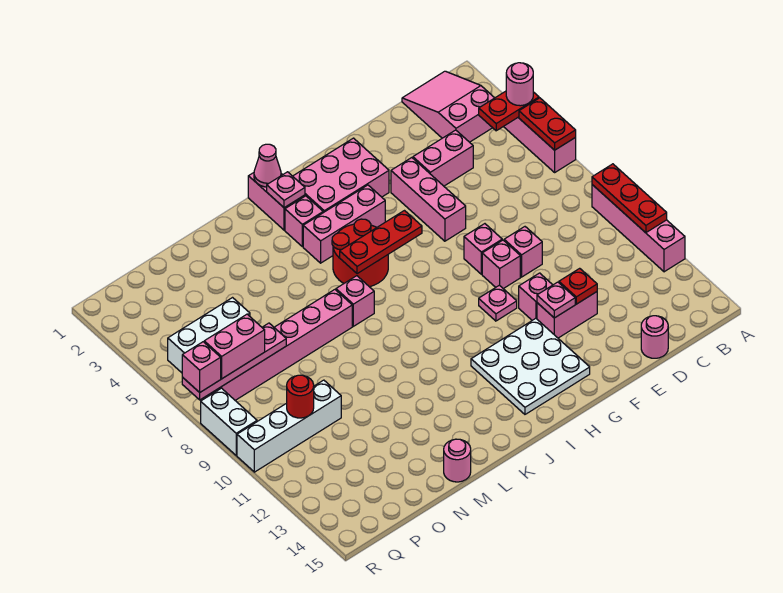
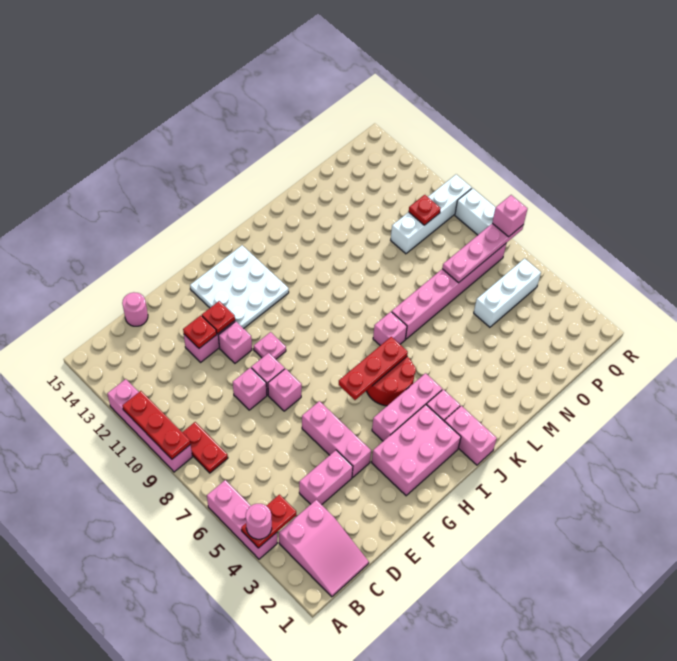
red plate A5:A6 level 2 -> red plate B8:B9 level 1
pink plate F12 level 2 -> red plate F12 level 2
pink cone J1 level 2 -> none
pink plate J2 level 2 -> none
pink round brick M15 level 1 -> none
pink brick P7:Q7 level 3 -> none
red round brick P10 level 2 -> red plate P10 level 2

